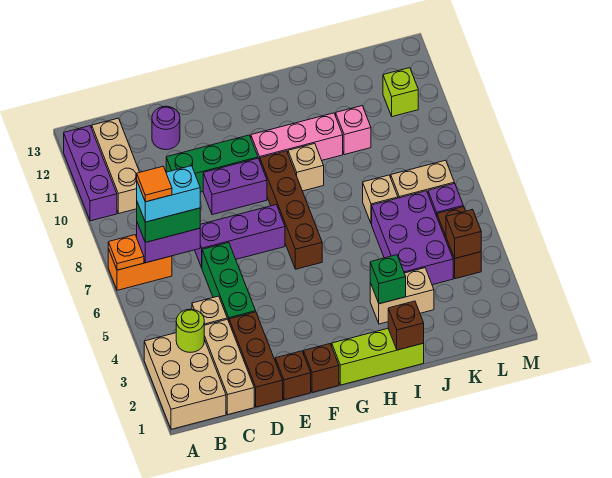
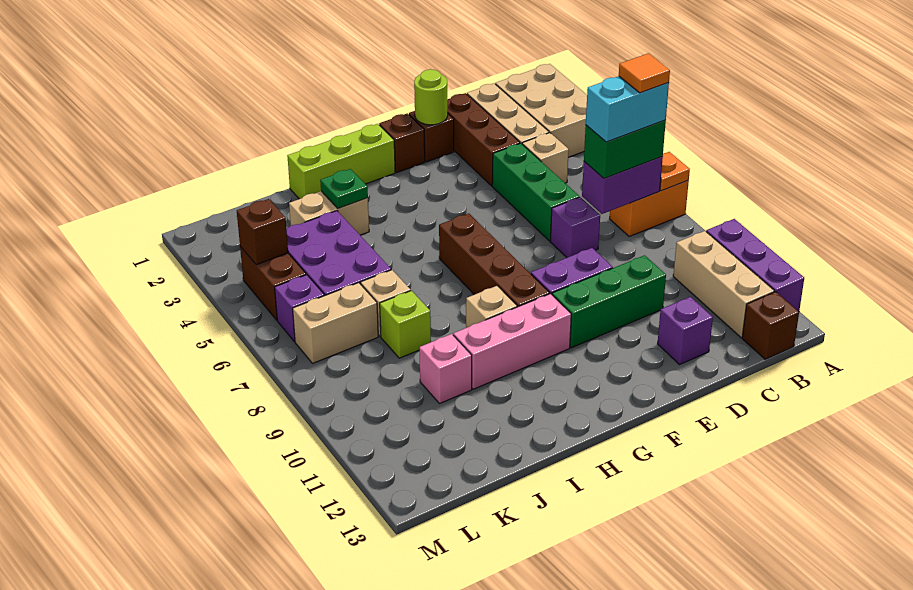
lime round brick B3 level 2 -> lime round brick E1 level 2
purple brick D7:F7 level 1 -> purple brick D7 level 1
purple round brick D12 level 1 -> purple brick D12 level 1
brown brick I1 level 2 -> brown brick B13 level 1
green brick I3 level 2 -> green plate I3 level 2
lime brick L11 level 1 -> lime brick J8 level 1

